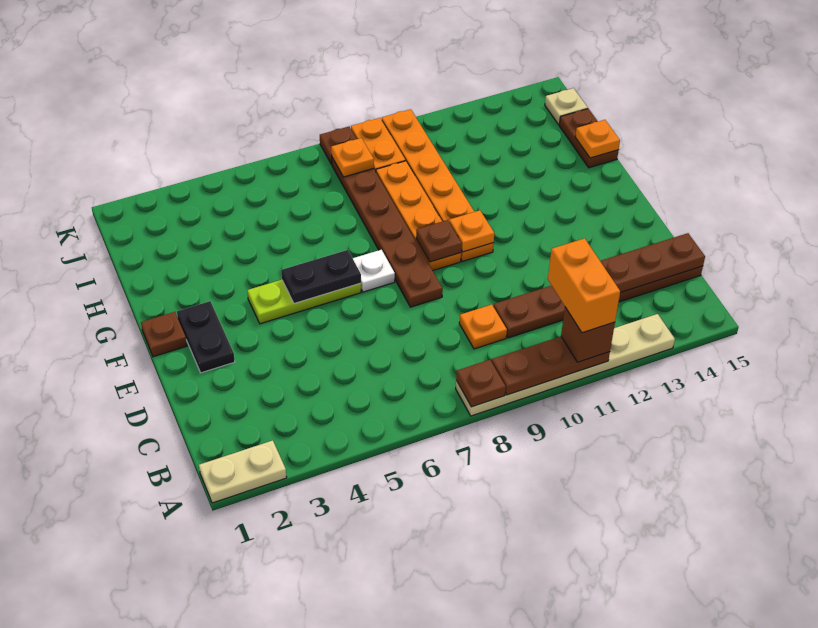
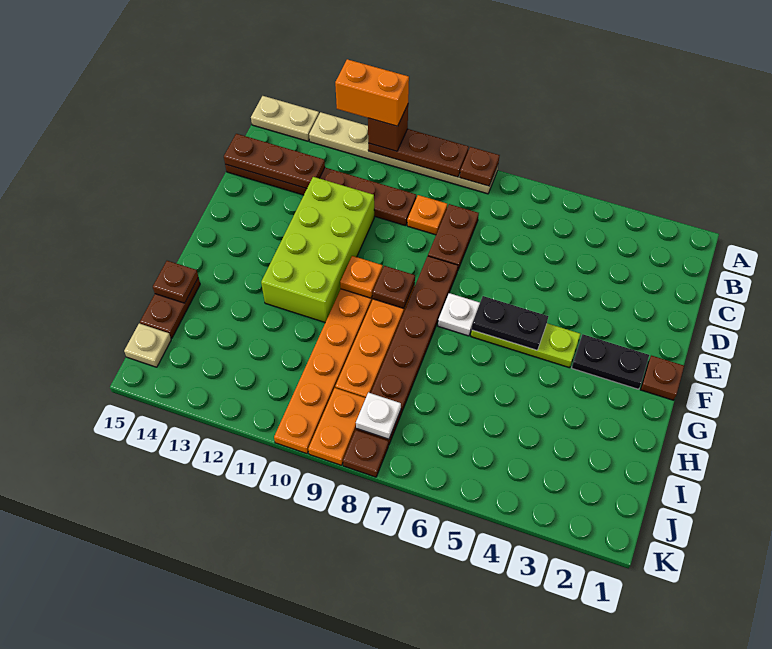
tan plate A1:A2 level 1 -> tan plate A14:A15 level 1
orange brick A11:B11 level 4 -> orange brick A11:A12 level 4
none -> brown plate C8:D8 level 1
none -> lime brick D11:G12 level 1
black plate E2:F2 level 1 -> black plate F2:F3 level 1
orange plate H15 level 2 -> brown plate H15 level 2
orange plate J8 level 2 -> white plate J8 level 2

